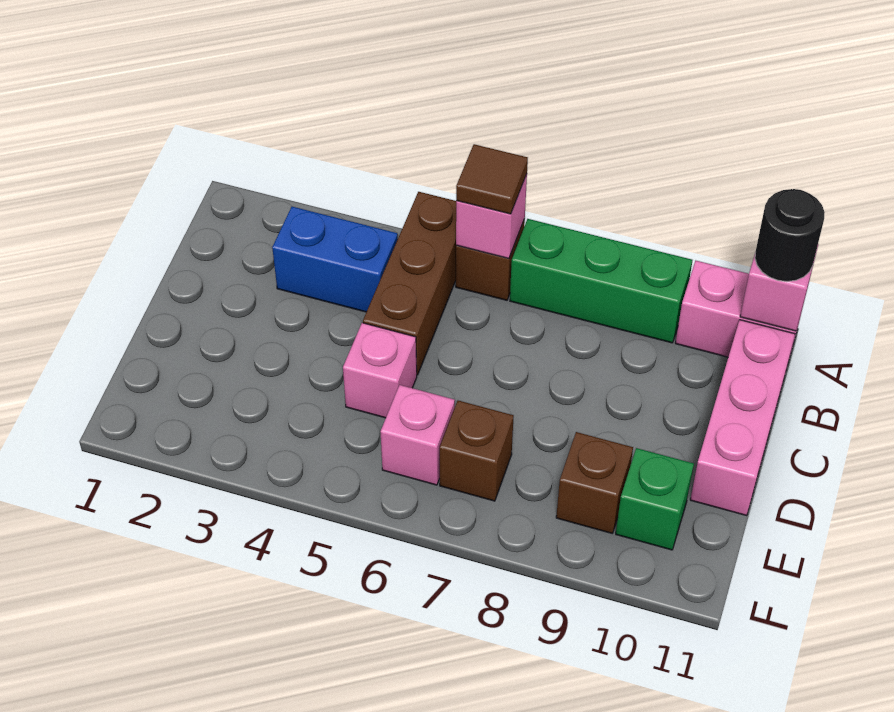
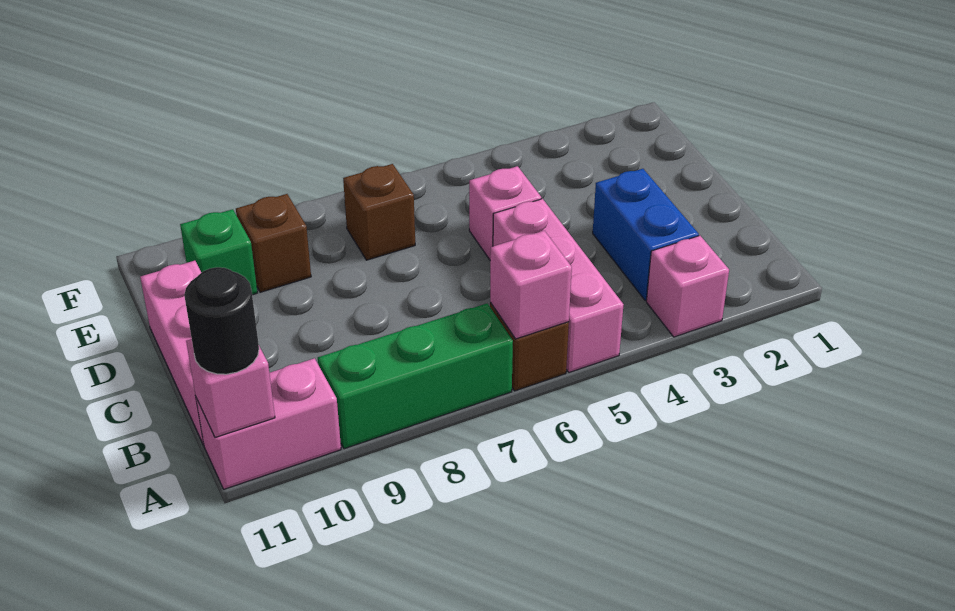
brown brick A5:C5 level 1 -> pink brick A5:C5 level 1
brown tile A6 level 3 -> none
blue brick B3:B4 level 1 -> blue brick B3:C3 level 1
pink brick E6 level 1 -> pink brick A3 level 1

